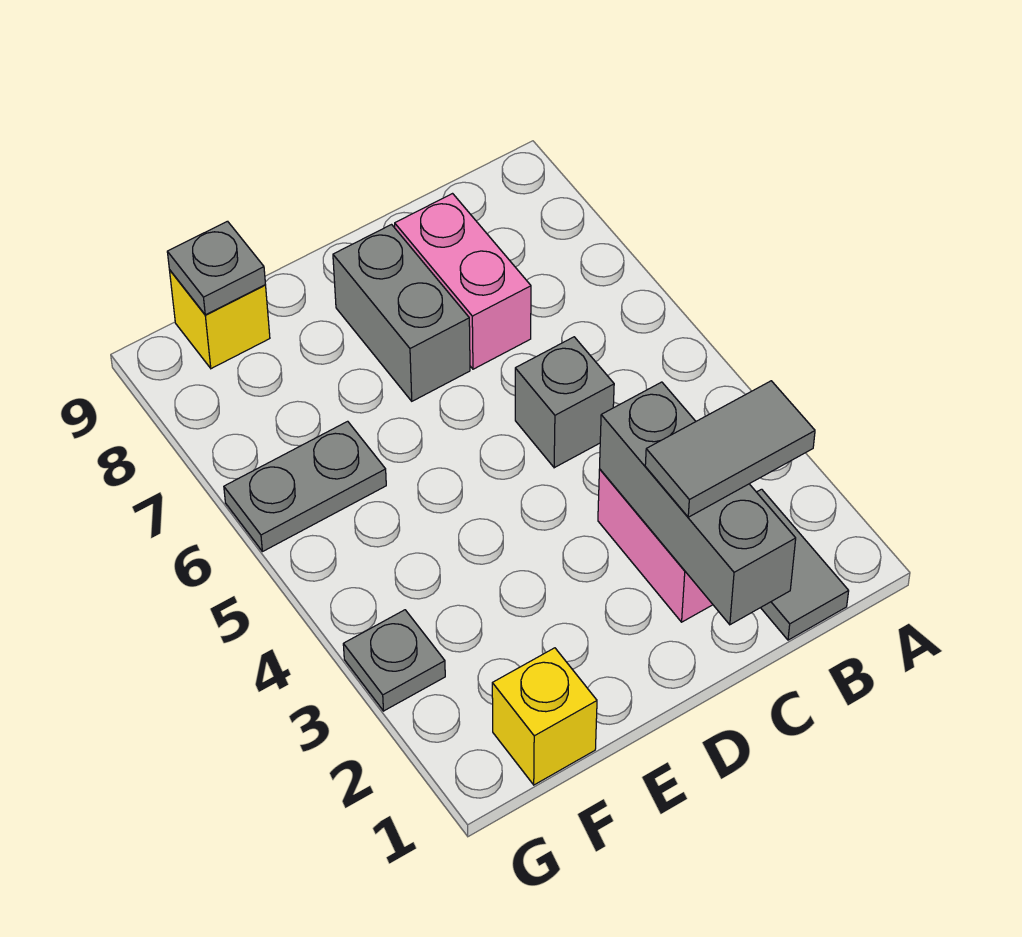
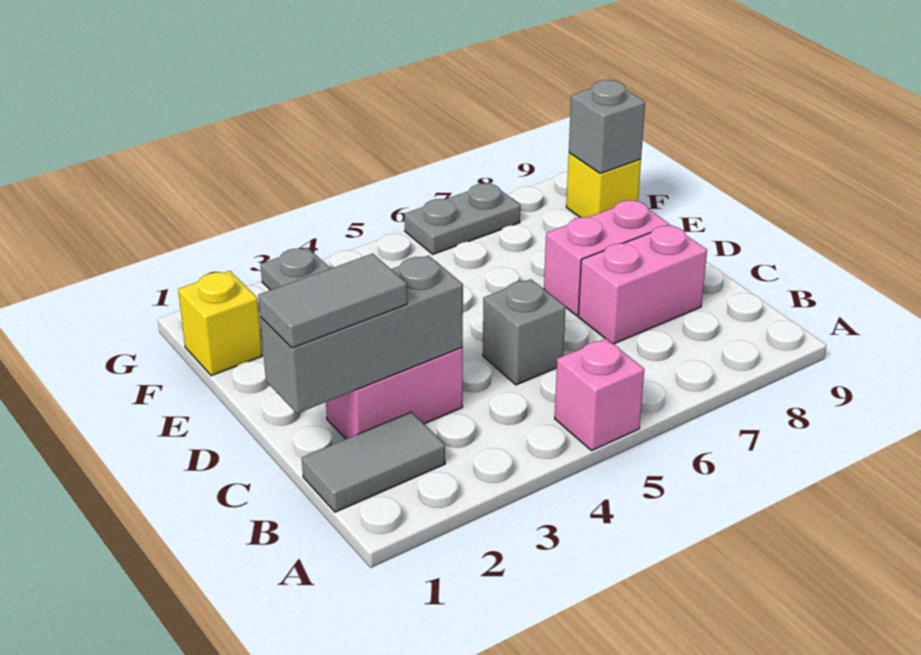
none -> pink brick A5 level 1
grey tile B2:C2 level 3 -> grey tile C1:C2 level 3
grey brick D7:D8 level 1 -> pink brick D7:D8 level 1
grey plate F6:G6 level 1 -> grey plate G6:G7 level 1
grey plate F9 level 2 -> grey brick F9 level 2

